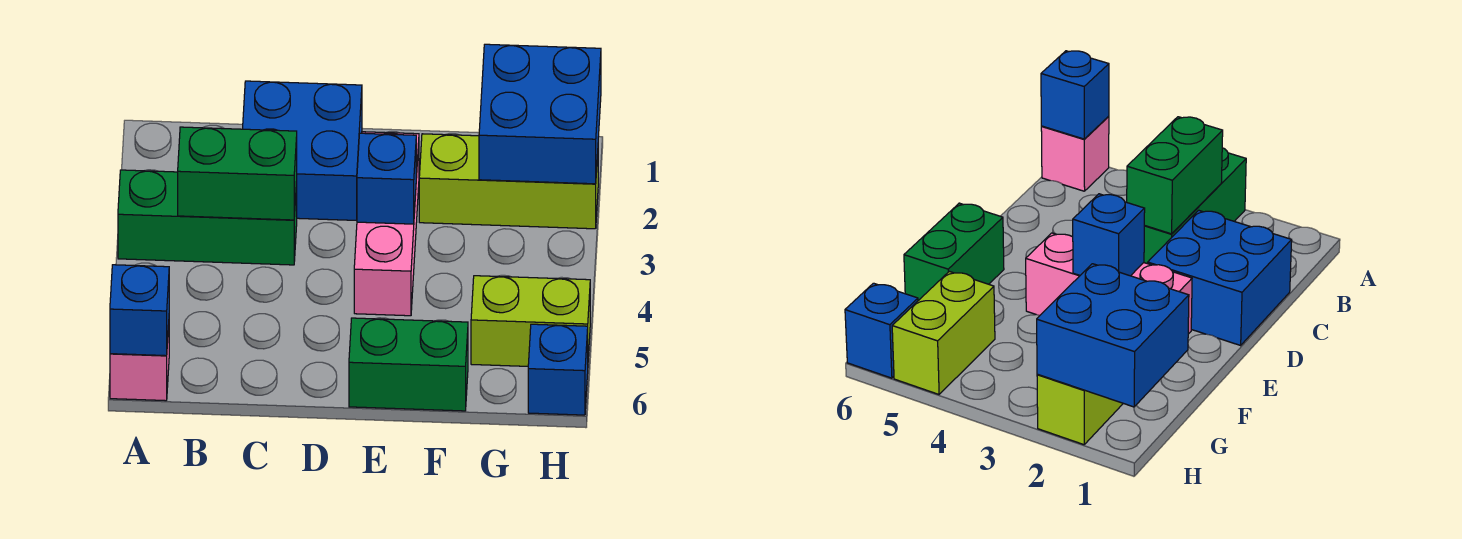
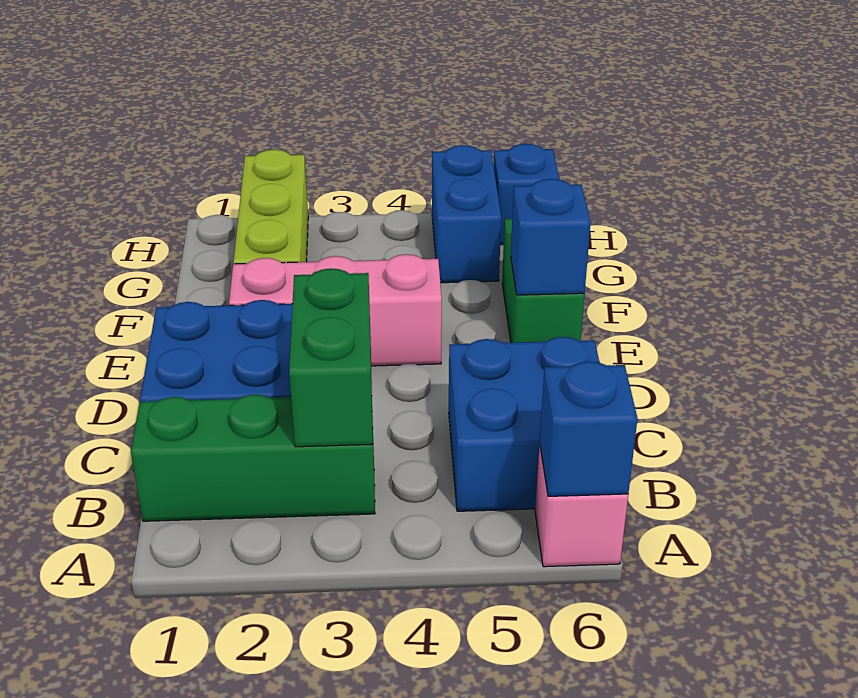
green brick A3:C3 level 1 -> green brick B1:B3 level 1
blue brick E3 level 2 -> blue brick E6 level 2
blue brick G1:H2 level 2 -> blue brick B5:C6 level 1
lime brick G5:H5 level 1 -> blue brick G5:H5 level 1

